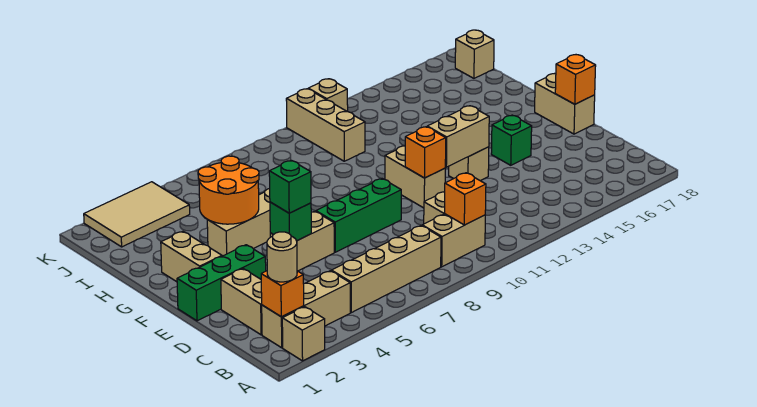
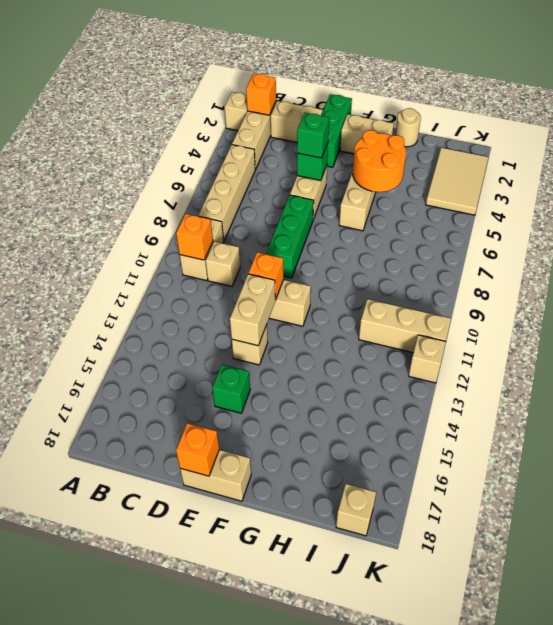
tan round brick B2 level 3 -> tan round brick H1 level 1

